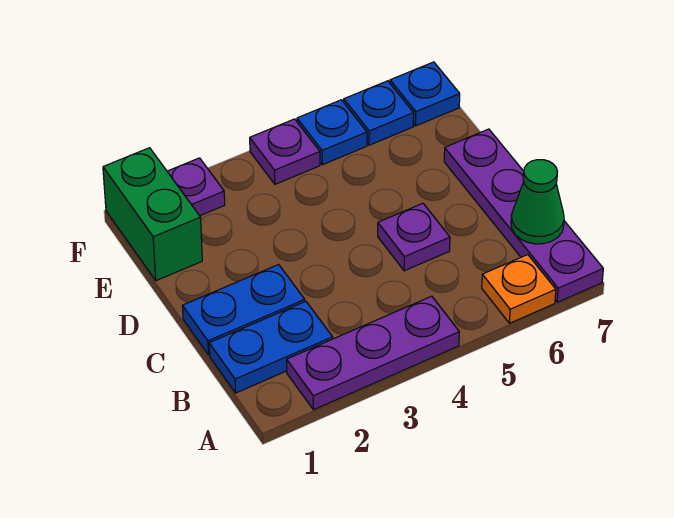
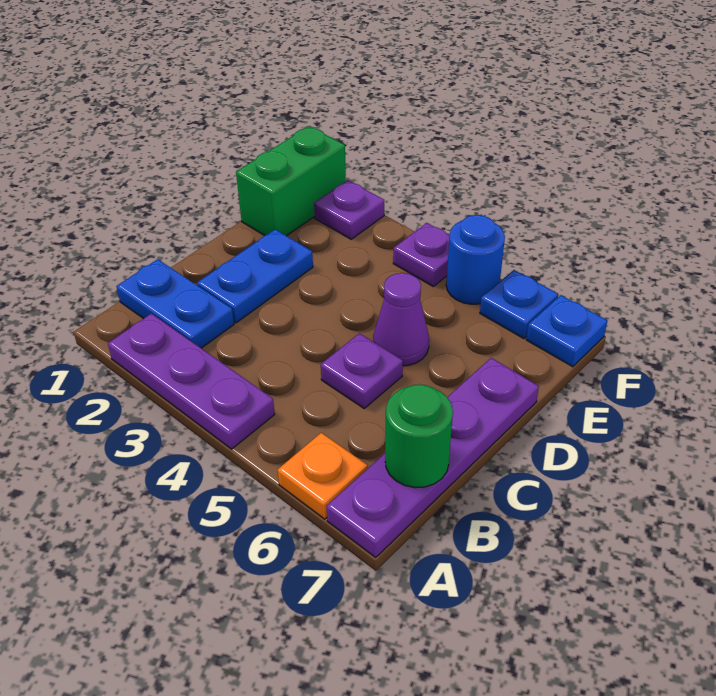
green cone B7 level 2 -> green round brick B7 level 2
blue plate C1:C2 level 1 -> blue plate C2:D2 level 1
none -> purple cone D5 level 1
blue plate F5 level 1 -> blue round brick F5 level 1

